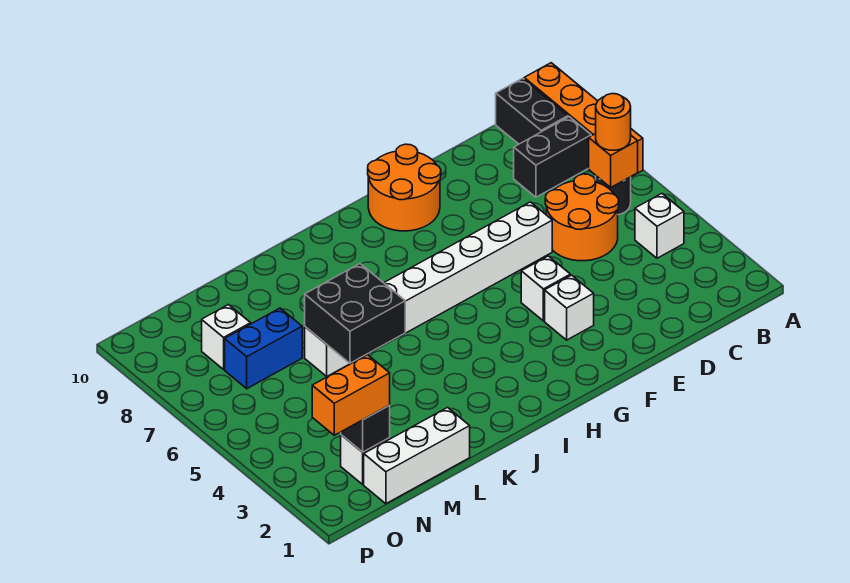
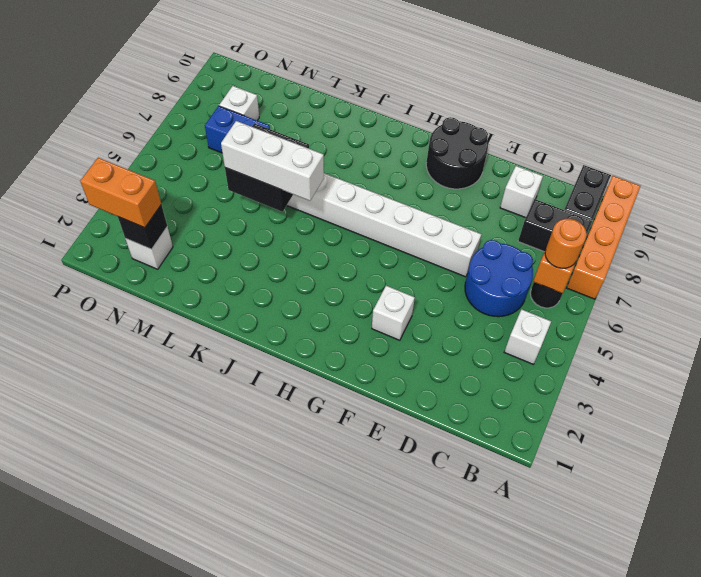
orange round brick C5:D6 level 1 -> blue round brick C5:D6 level 1
white brick F4 level 1 -> white brick D9 level 1
orange round brick F9:G10 level 1 -> black round brick F9:G10 level 1
white brick L1:N1 level 1 -> white brick J5:L5 level 3

